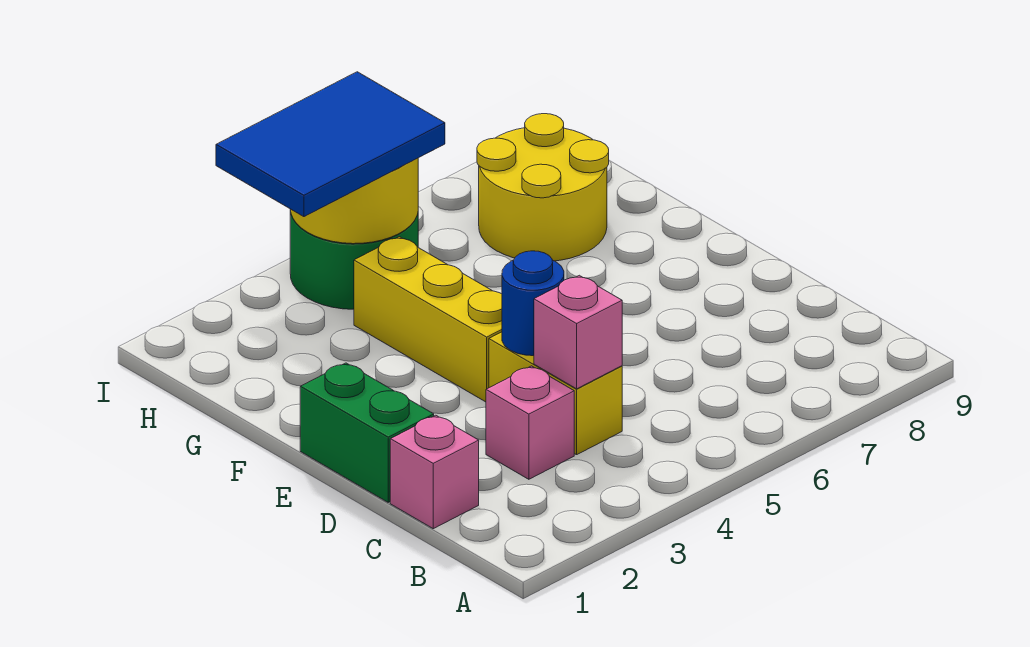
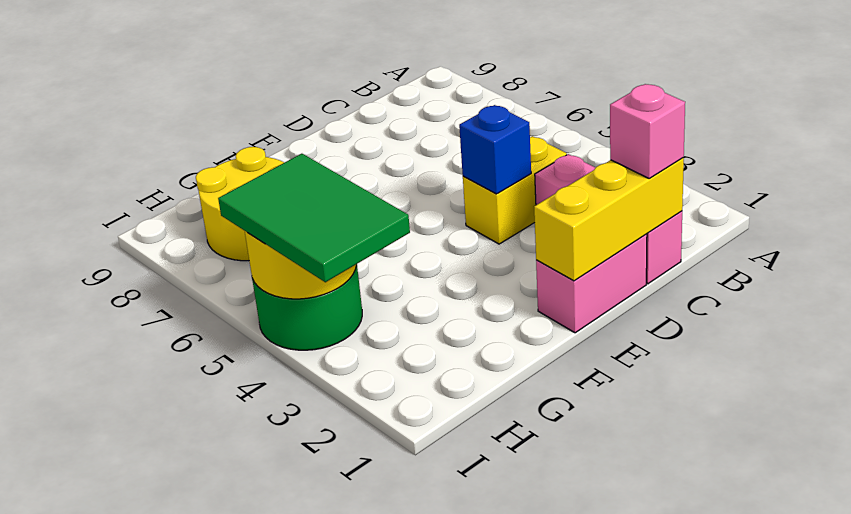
pink brick C4 level 2 -> pink brick C1 level 3
green brick D1:E1 level 1 -> pink brick D1:E1 level 1
blue round brick D4 level 2 -> blue brick D4 level 2
yellow brick E4:G4 level 1 -> yellow brick C1:E1 level 2
blue tile H3:I5 level 3 -> green tile H3:I5 level 3

